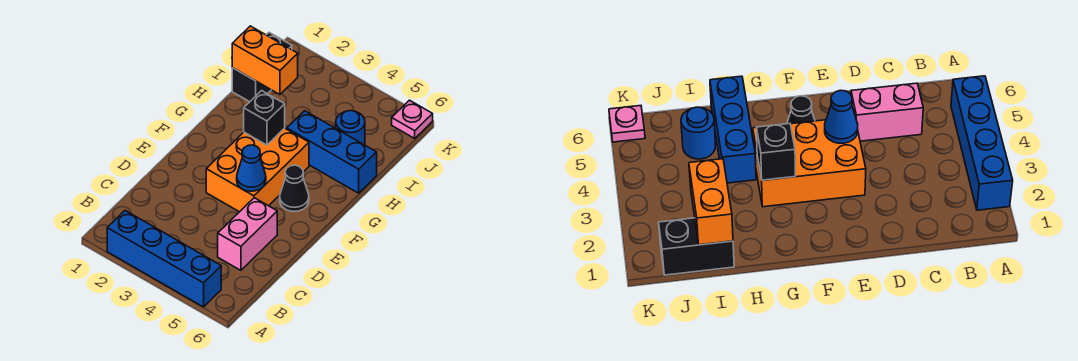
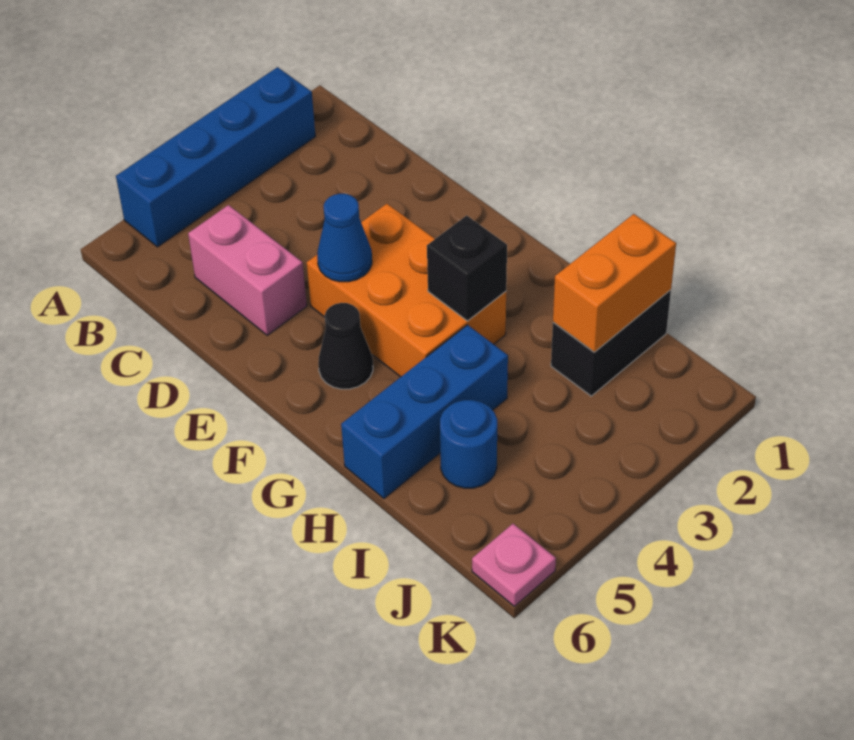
black brick I1:J1 level 1 -> black brick I1:I2 level 1

